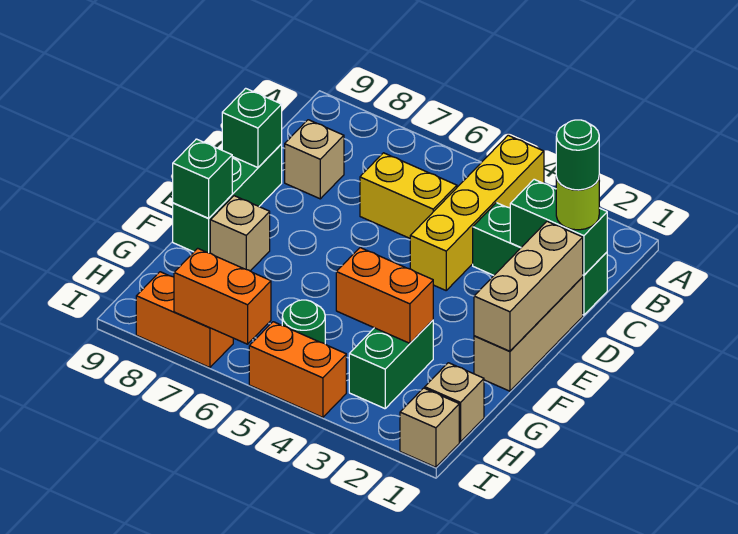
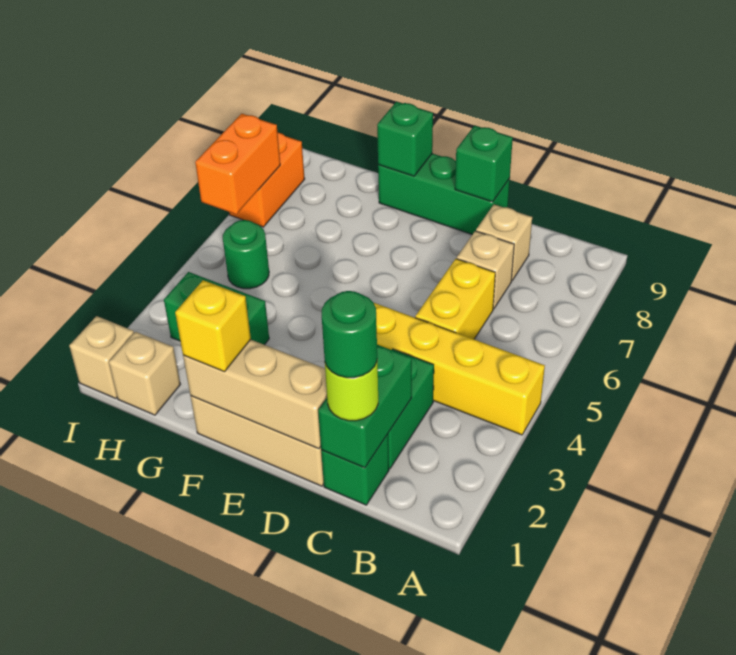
none -> yellow brick F1 level 3
tan brick F8 level 1 -> tan brick C7 level 1
orange brick G3:G4 level 2 -> none
orange brick I4:I5 level 1 -> none

